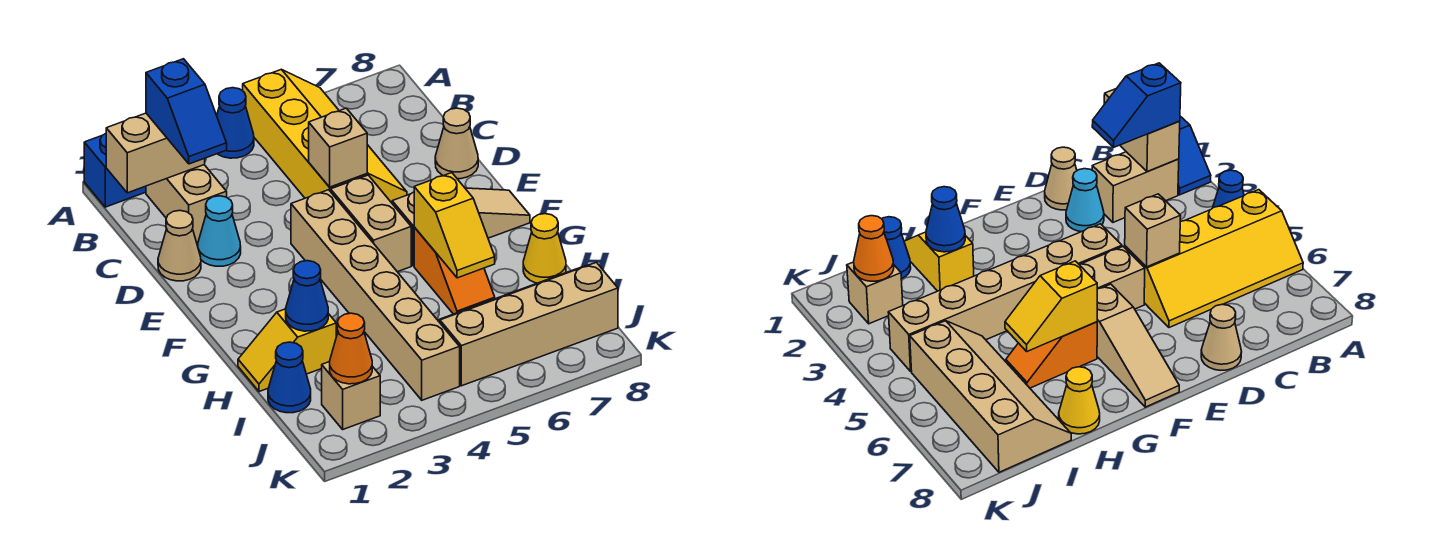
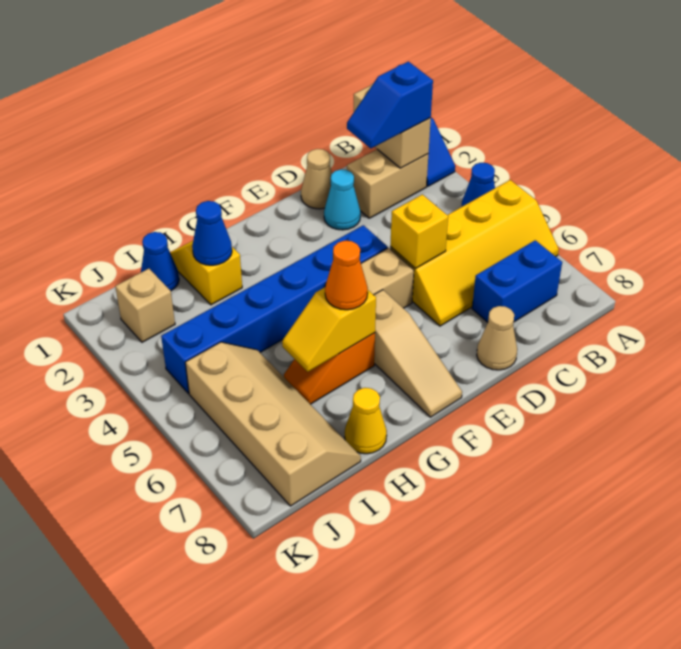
none -> blue brick B7:C7 level 1
tan brick D5 level 2 -> yellow brick D5 level 2
tan brick E4:J4 level 1 -> blue brick E4:J4 level 1
orange cone J2 level 2 -> orange cone G6 level 3

